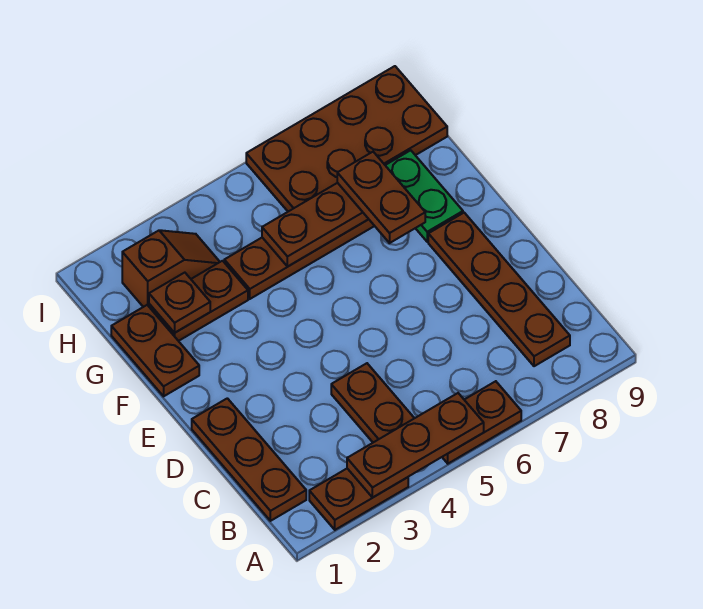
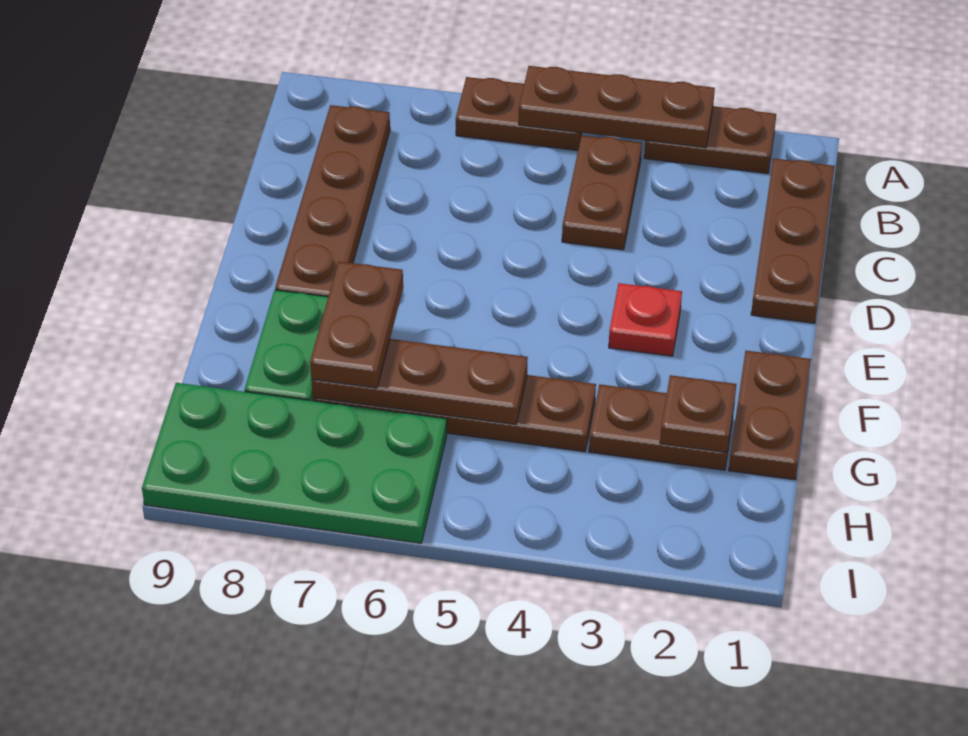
none -> red plate E3 level 1
brown slope H2:H3 level 1 top 2 -> none
brown plate H6:I9 level 1 -> green plate H6:I9 level 1

